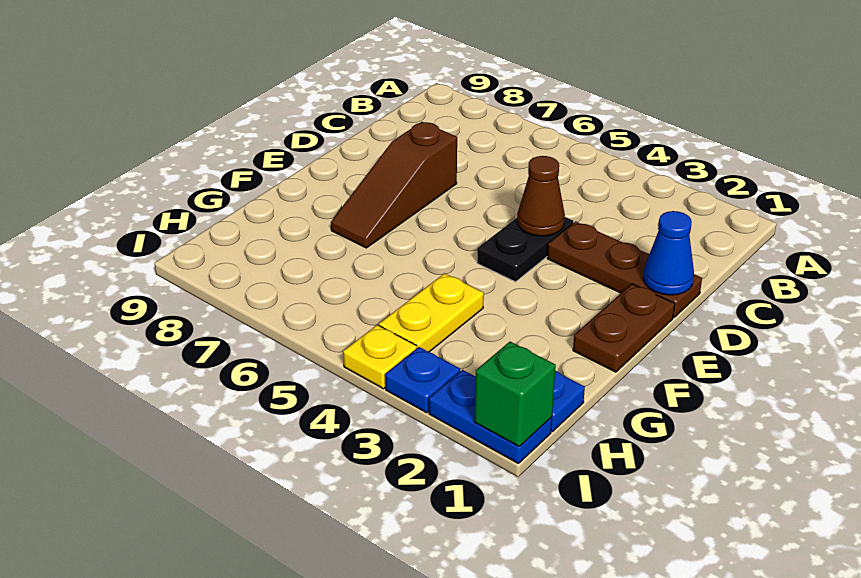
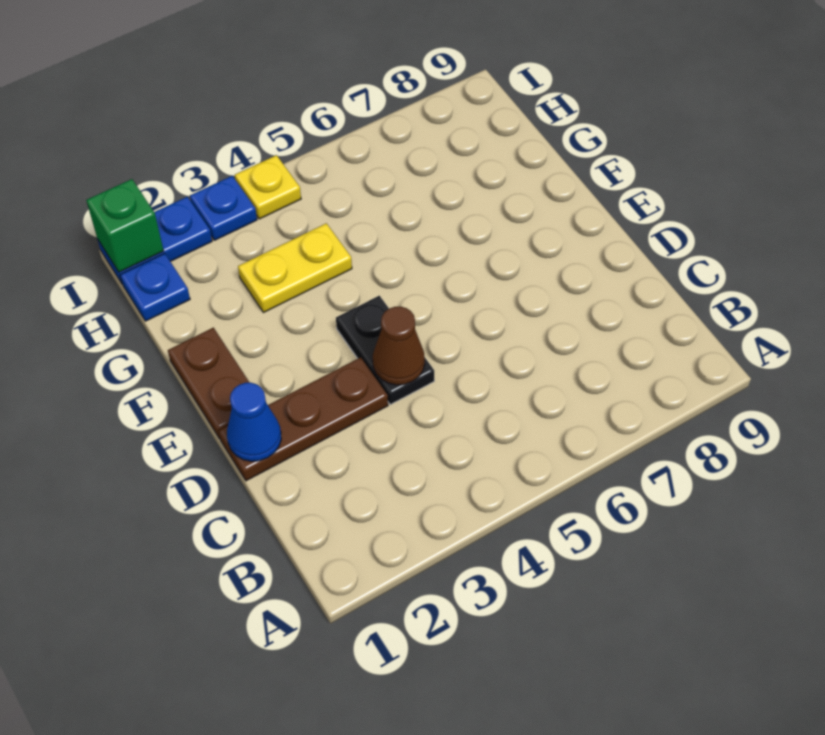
brown slope D7:F7 level 1 top D -> none
yellow plate G4:H4 level 1 -> yellow plate G3:G4 level 1

